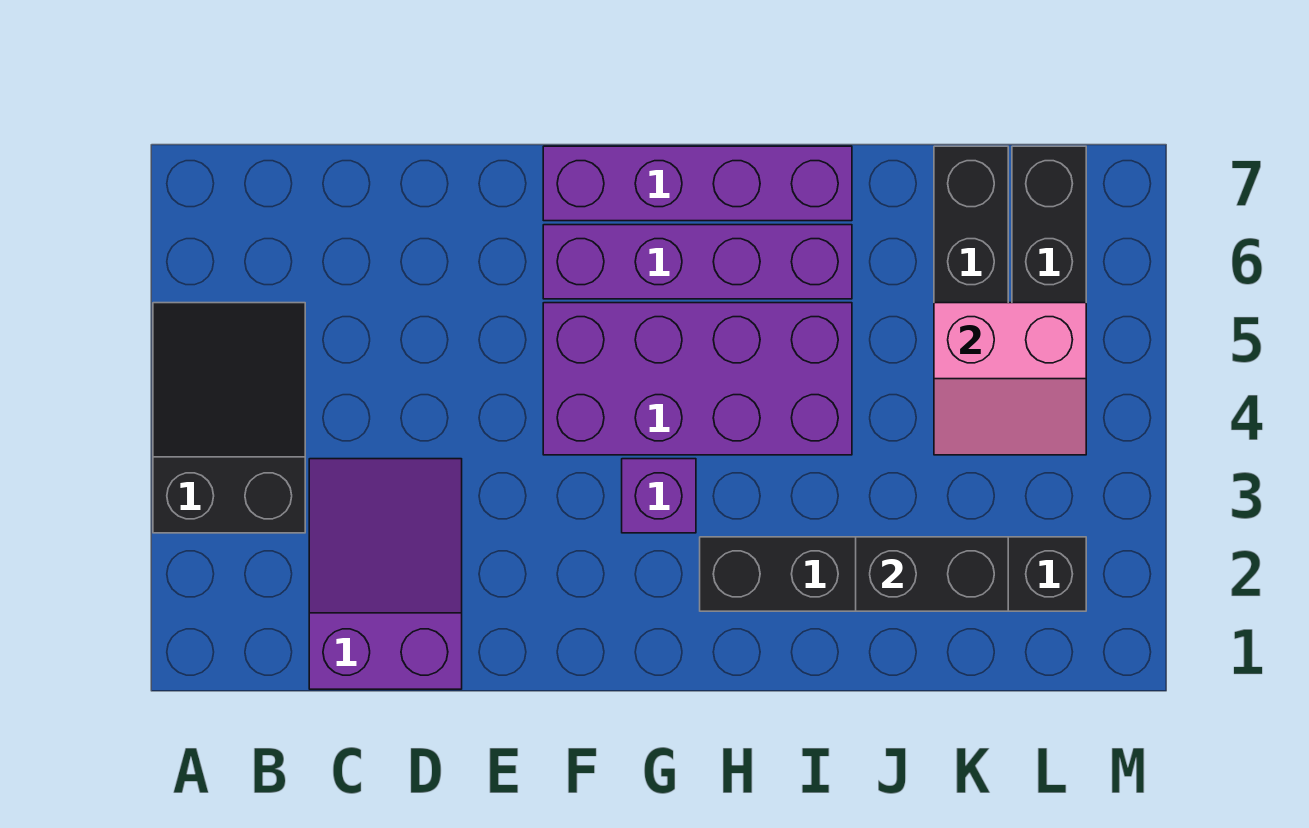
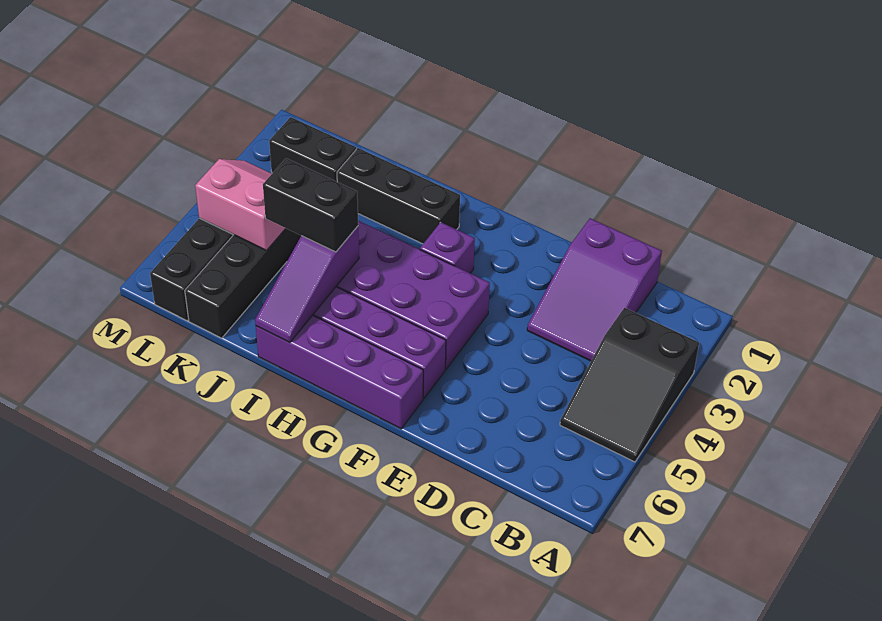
none -> purple slope I5:I7 level 2 top 5
black brick J2:K2 level 2 -> black brick I5:J5 level 3

